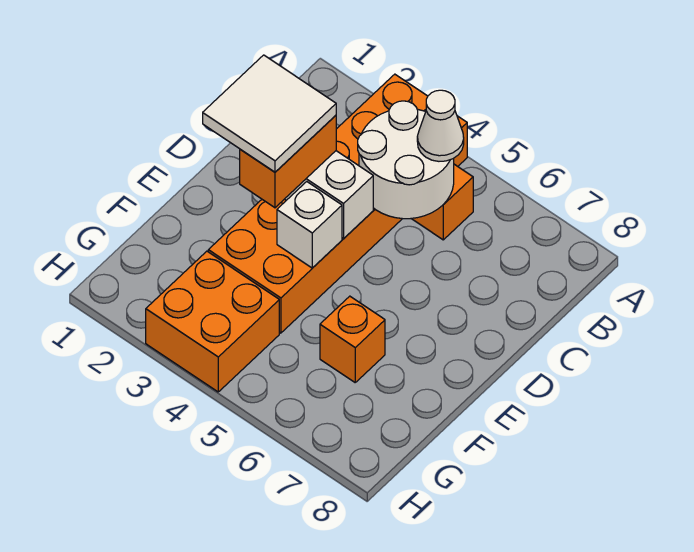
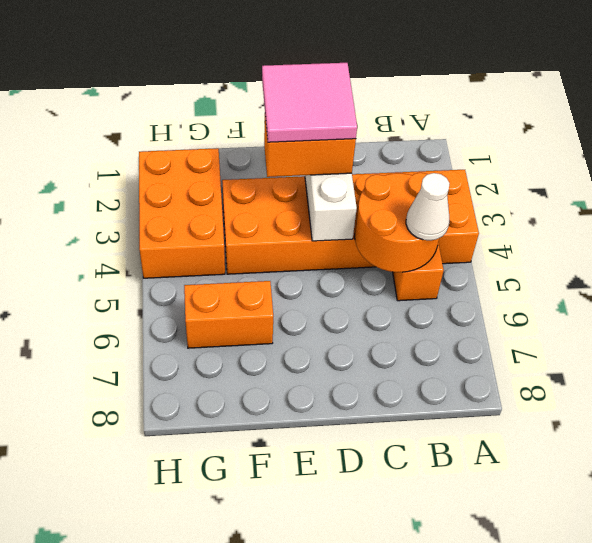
white round brick B4:C5 level 2 -> orange round brick B4:C5 level 2
white tile D2:E3 level 4 -> pink tile D2:E3 level 4
white brick E4 level 2 -> none
orange brick F6 level 1 -> orange brick F6:G6 level 1
orange brick G3:H4 level 1 -> orange brick G2:H4 level 1

